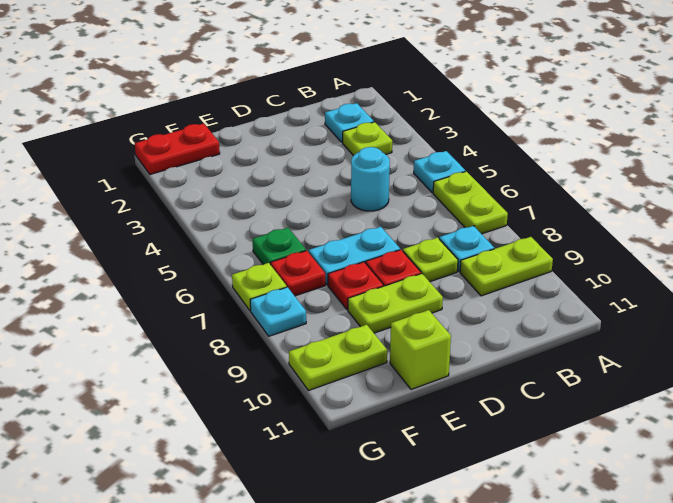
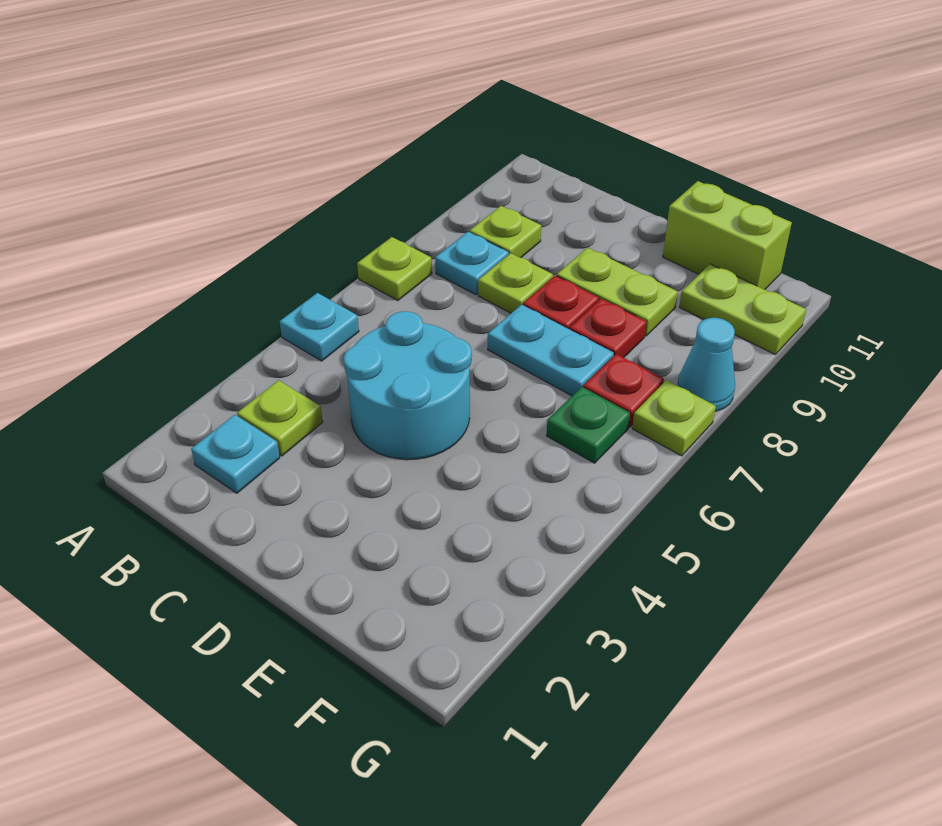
lime plate A6:A7 level 1 -> lime plate A7 level 1
lime plate A9:B9 level 1 -> lime plate B9 level 1
cyan round brick C5 level 1 -> cyan round brick C4:D5 level 1
lime brick E11 level 1 -> lime brick E11:F11 level 1
red plate F1:G1 level 1 -> none
cyan plate G8 level 1 -> cyan cone G8 level 1

